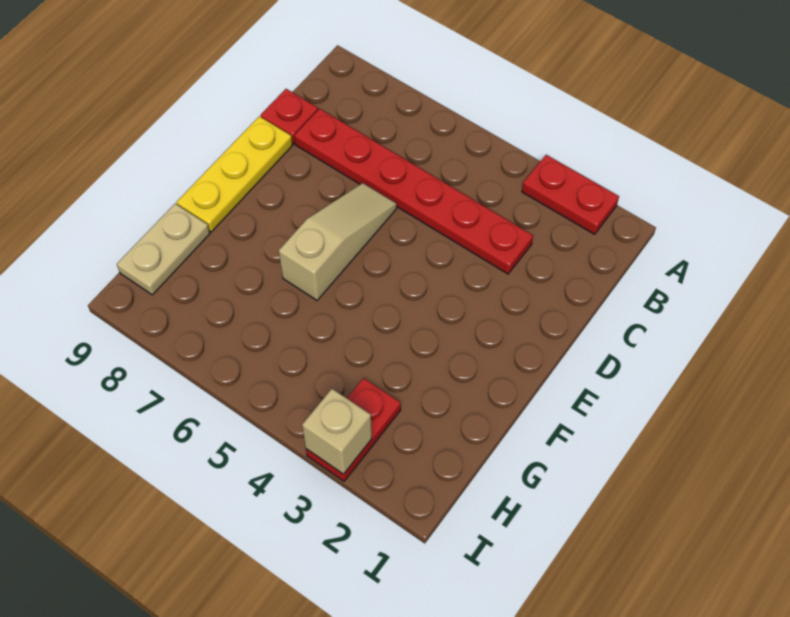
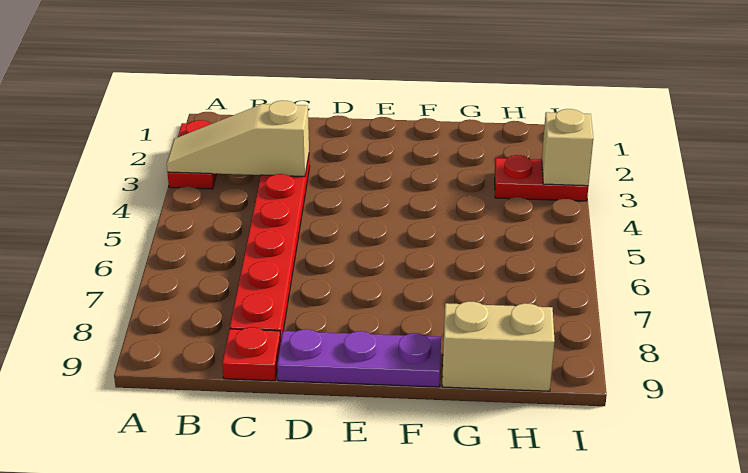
tan slope D6:F6 level 1 top F -> tan slope A3:C3 level 2 top C
yellow plate D9:F9 level 1 -> purple plate D9:F9 level 1
tan plate G9:H9 level 1 -> tan brick G9:H9 level 1

